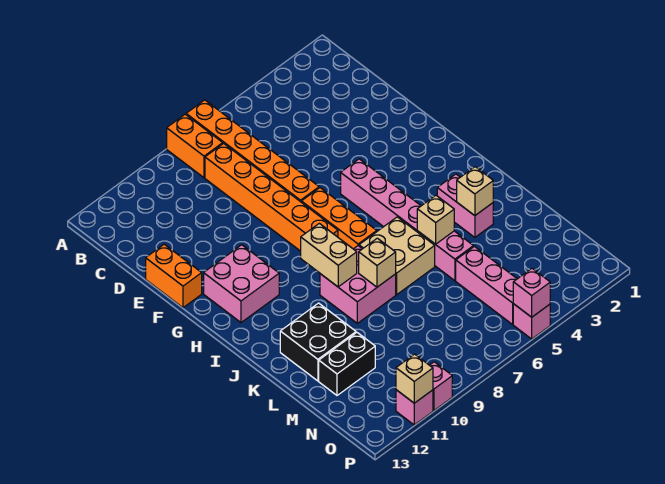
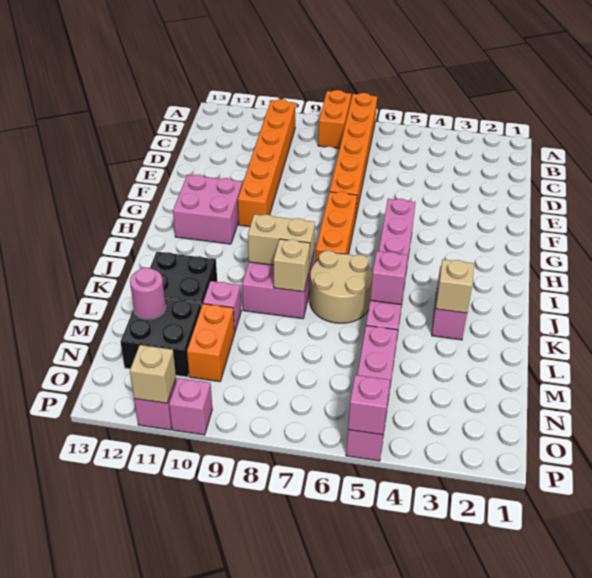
orange brick C8:H8 level 1 -> orange brick B10:G10 level 1
orange brick E13:F13 level 1 -> orange brick M10:N10 level 1
tan brick I9:J9 level 2 -> tan brick J8:J9 level 2
tan brick J6:K7 level 1 -> tan round brick J6:K7 level 1
tan brick K5 level 2 -> pink brick K5 level 2
none -> pink brick L10 level 1
black brick M11:M12 level 1 -> black brick M11:N12 level 1
none -> pink round brick M12 level 2

